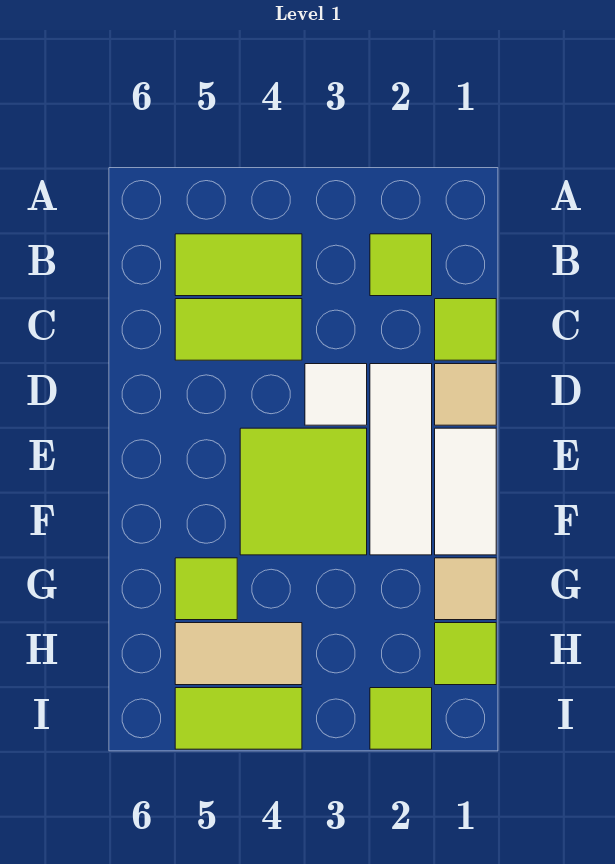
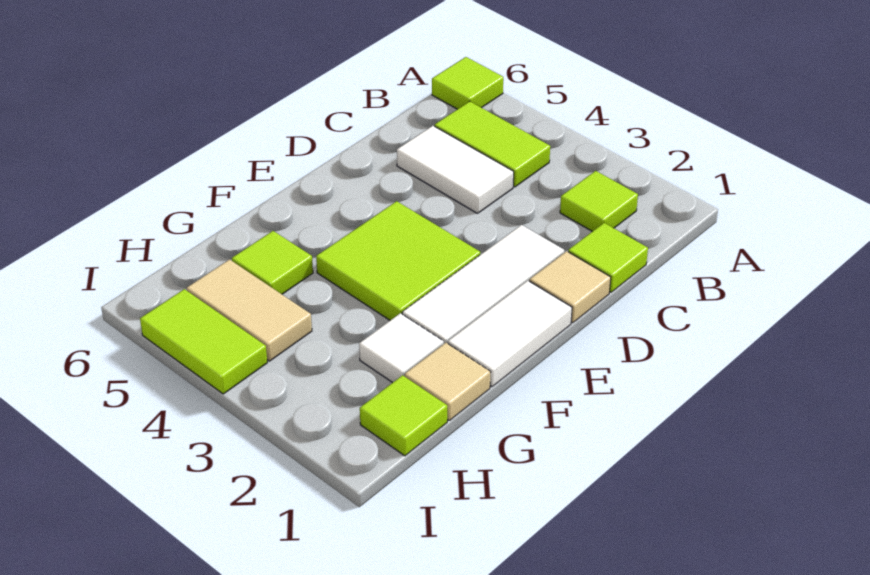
lime tile C4:C5 level 1 -> white tile C4:C5 level 1
white tile D3 level 1 -> white tile G2 level 1
lime tile I2 level 1 -> lime tile A6 level 1

